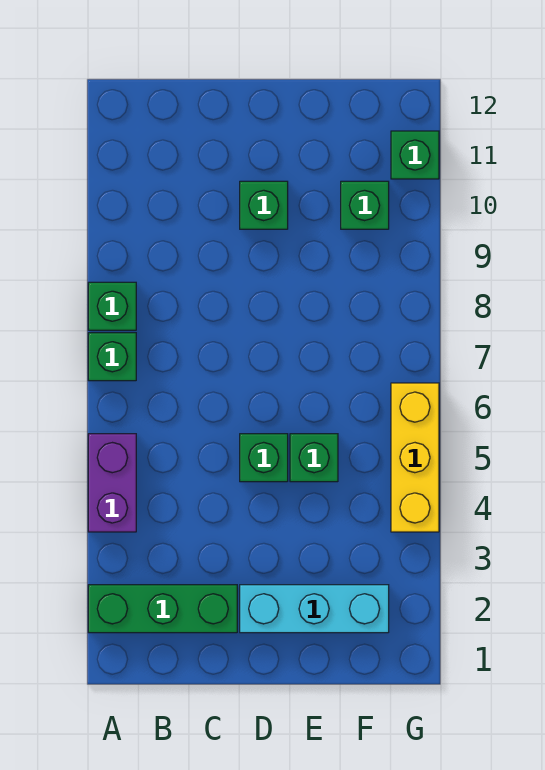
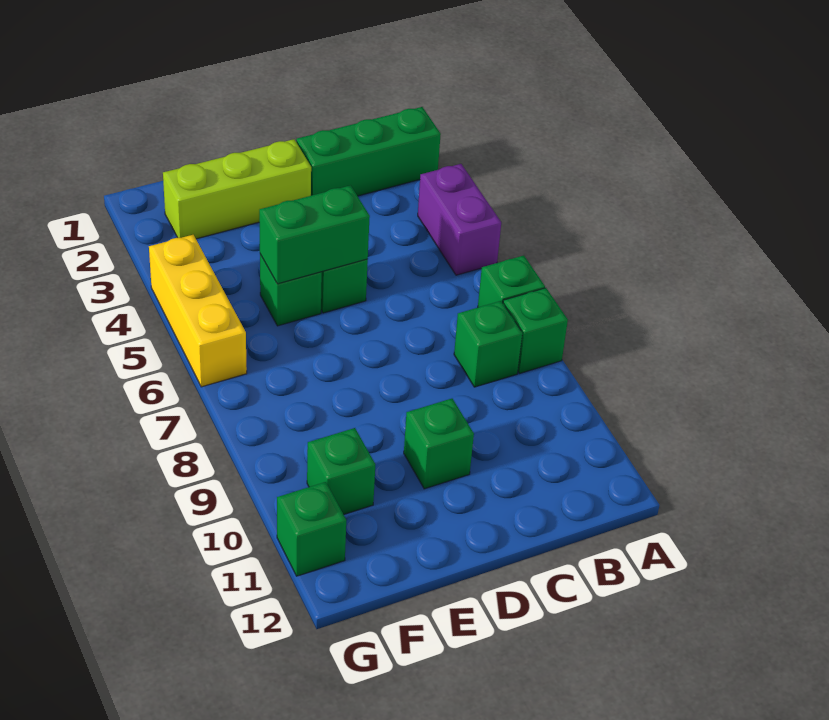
none -> green brick B8 level 1
cyan brick D2:F2 level 1 -> lime brick D2:F2 level 1
none -> green brick D5:E5 level 2

